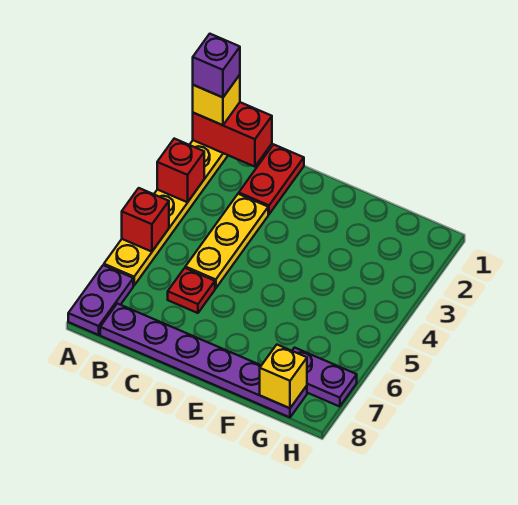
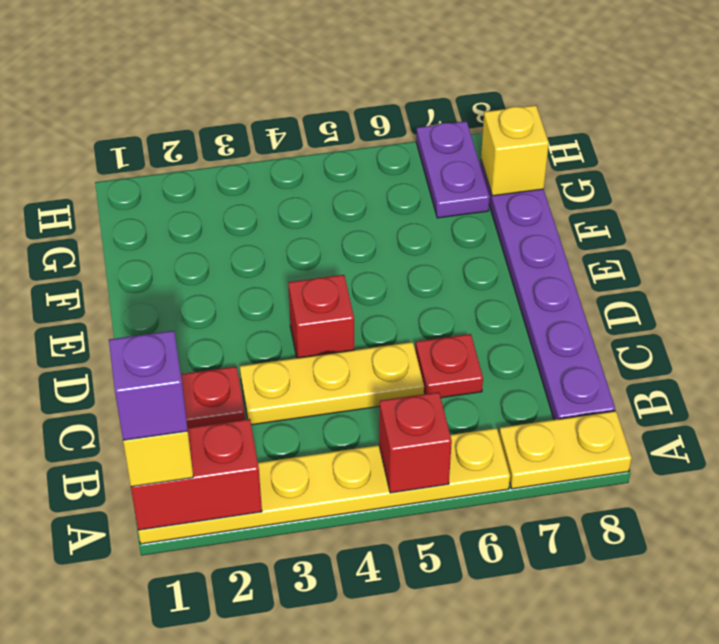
red brick A1:B1 level 2 -> red brick A1:A2 level 2
red brick A3 level 2 -> red brick D4 level 1
purple plate A7:A8 level 1 -> yellow plate A7:A8 level 1

